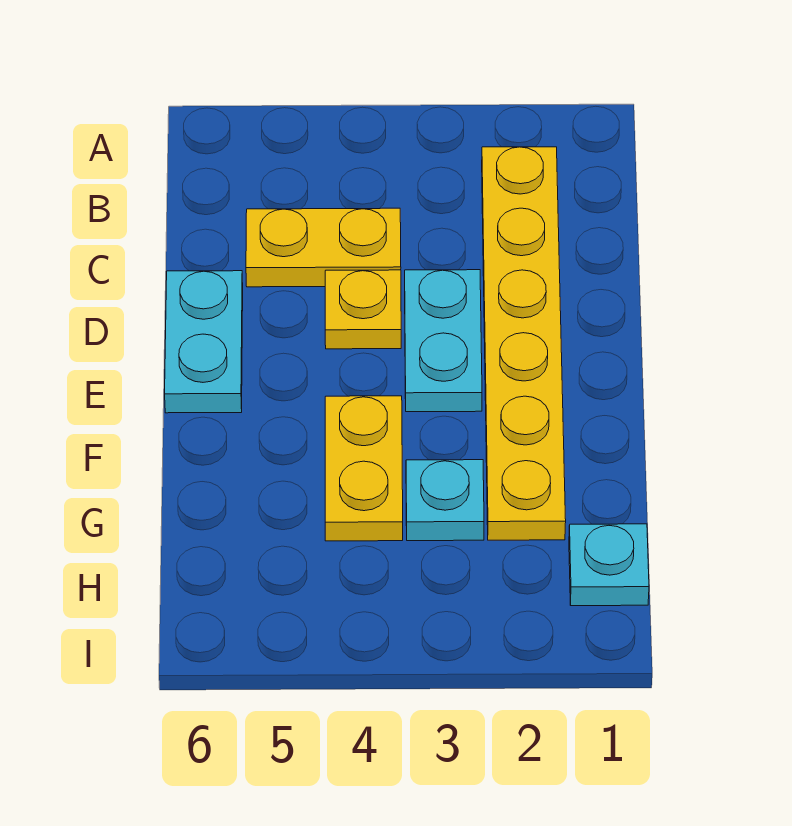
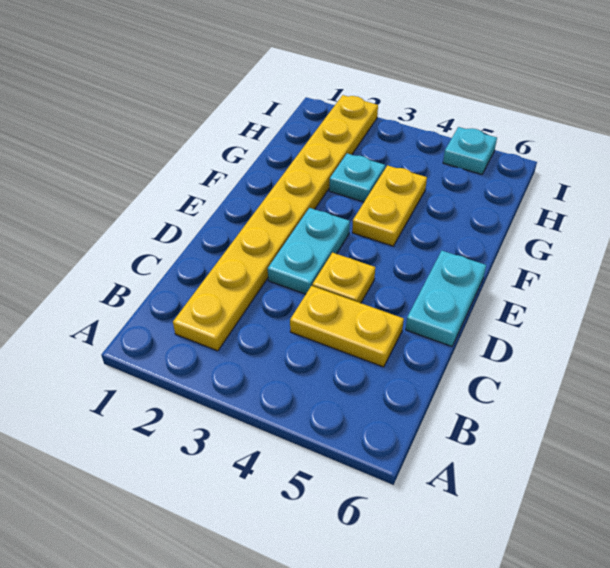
yellow plate B2:G2 level 1 -> yellow plate B2:I2 level 1
cyan plate H1 level 1 -> cyan plate I5 level 1

